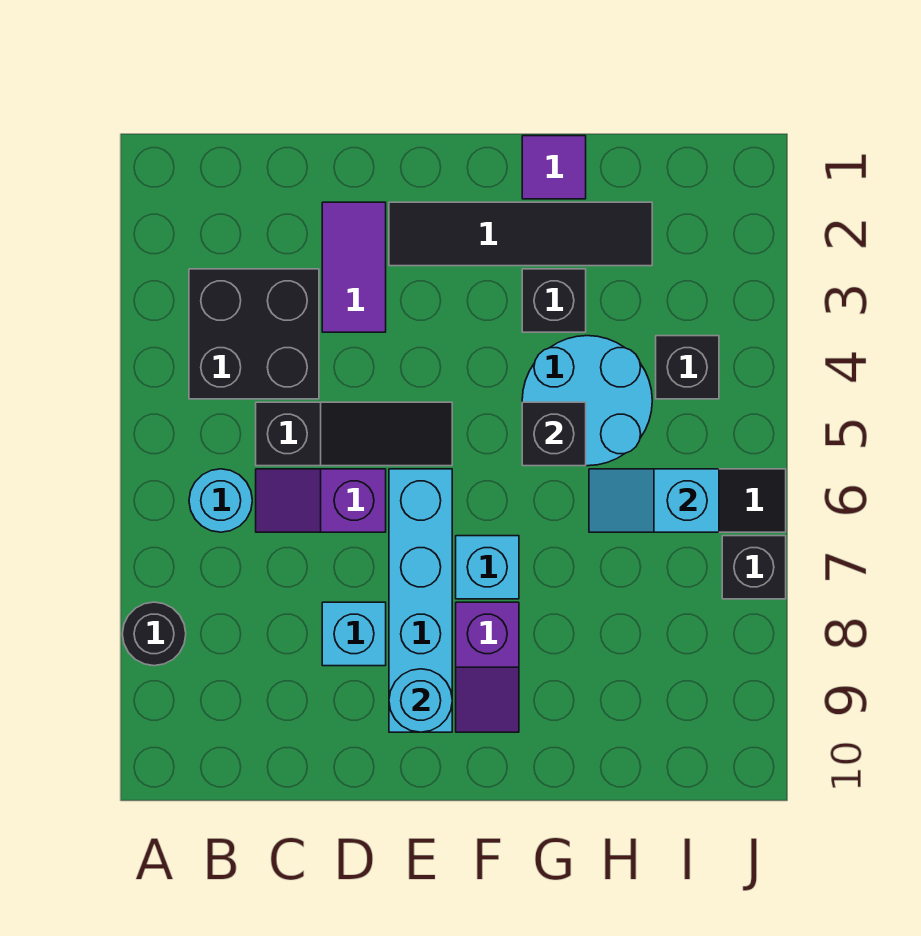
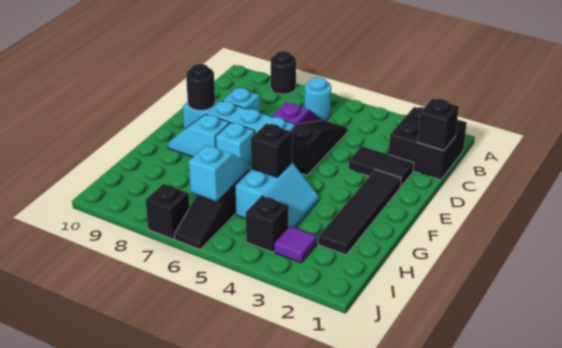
black brick B3:C4 level 1 -> black brick B1:C2 level 1
black slope C5:E5 level 1 top C -> black slope C5:E5 level 1 top E
purple tile D2:D3 level 1 -> black tile D2:D3 level 1
cyan round brick E9 level 2 -> black round brick E9 level 2
purple slope F8:F9 level 1 top 8 -> cyan slope F8:F9 level 1 top 8
purple tile G1 level 1 -> purple tile I3 level 1
black brick G3 level 1 -> black brick C1 level 2
cyan round brick G4:H5 level 1 -> cyan slope G4:H5 level 1 top 5

